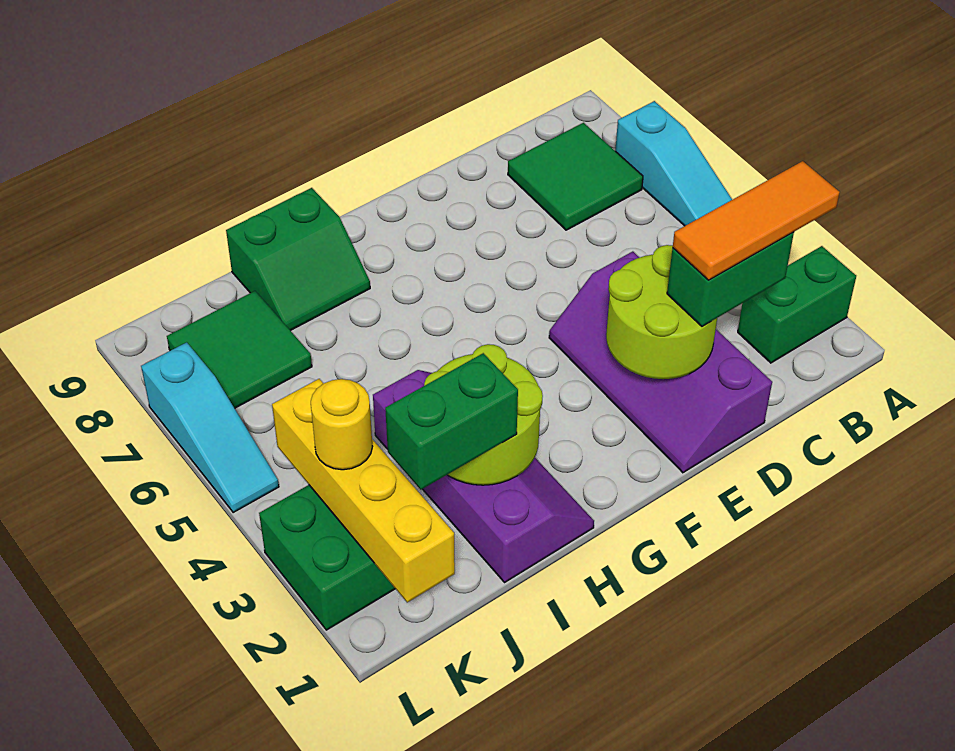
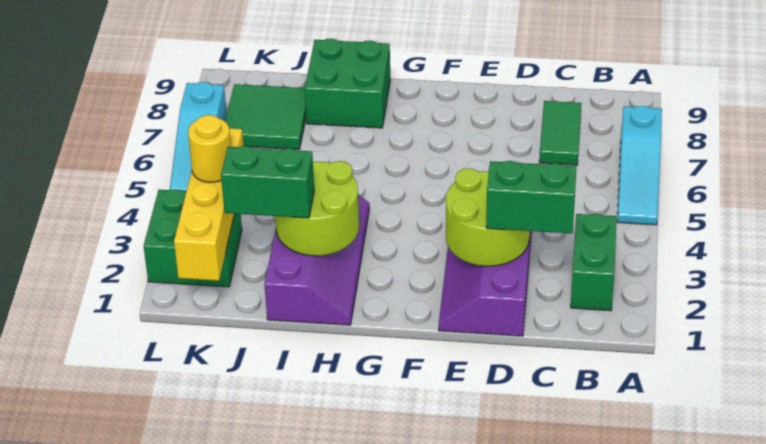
green brick A2:B2 level 1 -> green brick B2:B3 level 1
orange tile B2:D2 level 4 -> none
green tile B7:C8 level 1 -> green tile C7:C8 level 1
green slope H8:I9 level 1 top 9 -> green brick H8:I9 level 1

